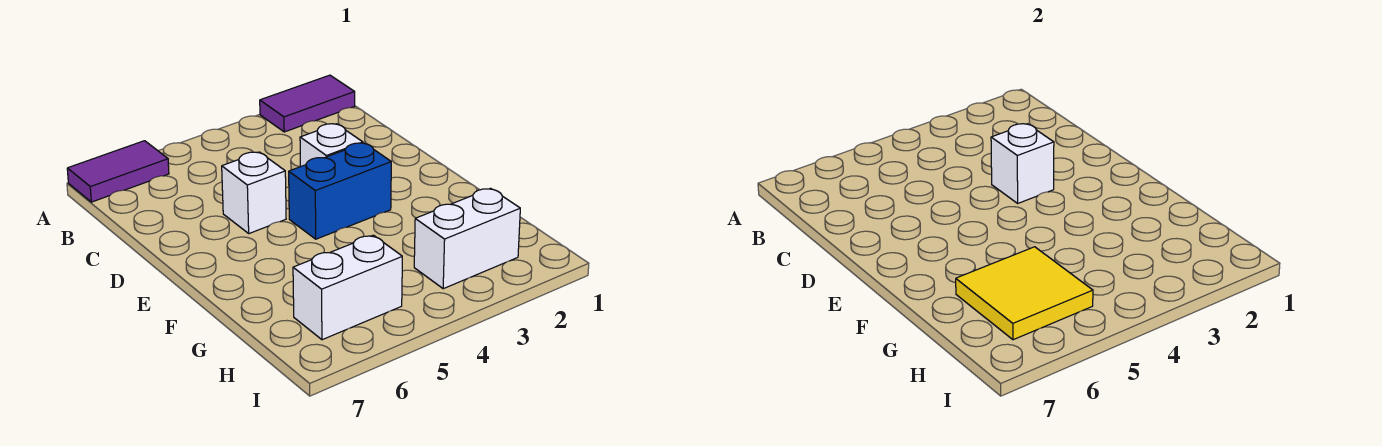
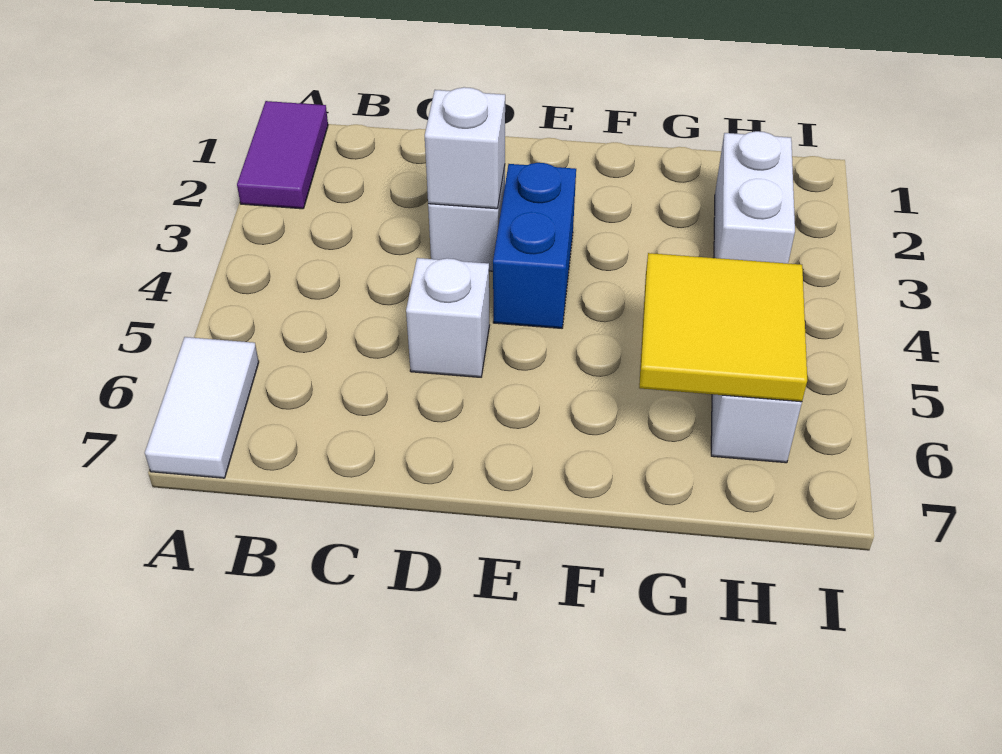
purple tile A6:A7 level 1 -> white tile A6:A7 level 1

